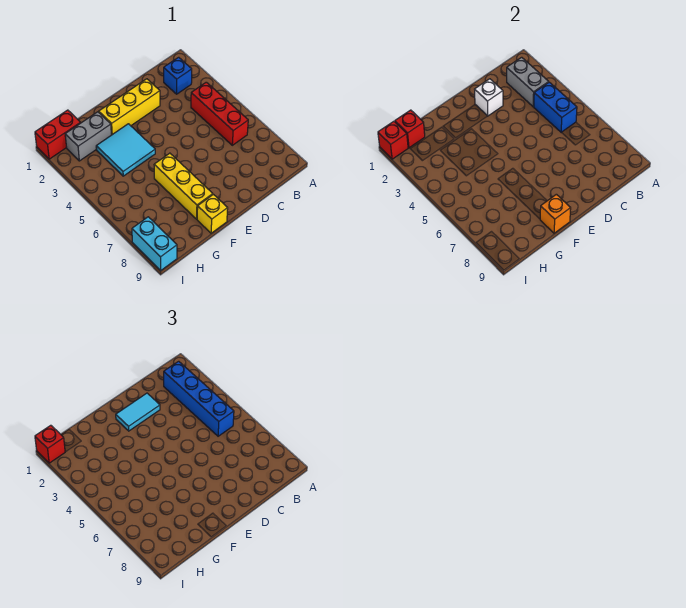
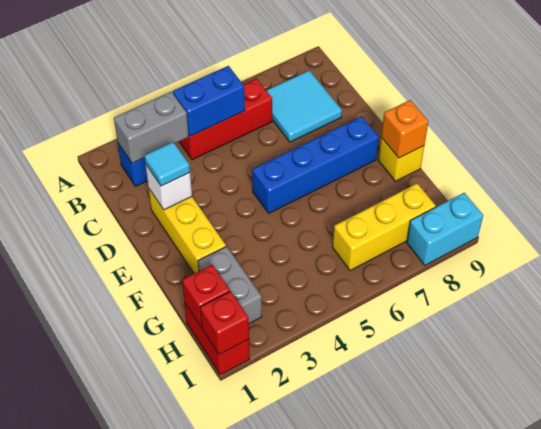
blue brick B2:B5 level 3 -> blue brick E5:E8 level 1
cyan tile D2:E2 level 3 -> cyan tile D2 level 3
cyan tile F3:G4 level 1 -> cyan tile B7:C8 level 1
yellow brick F6:F8 level 1 -> yellow brick H6:H8 level 1
red brick I1 level 3 -> none

